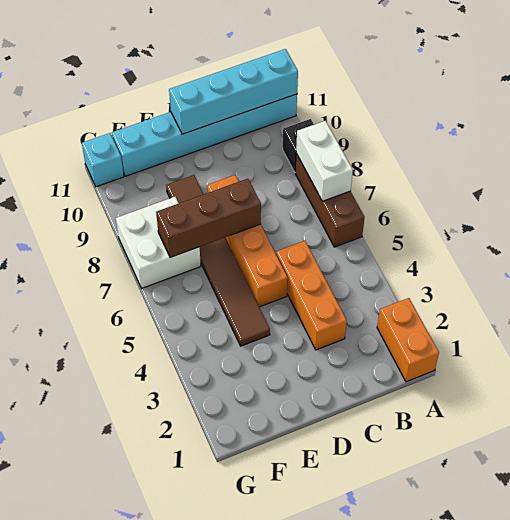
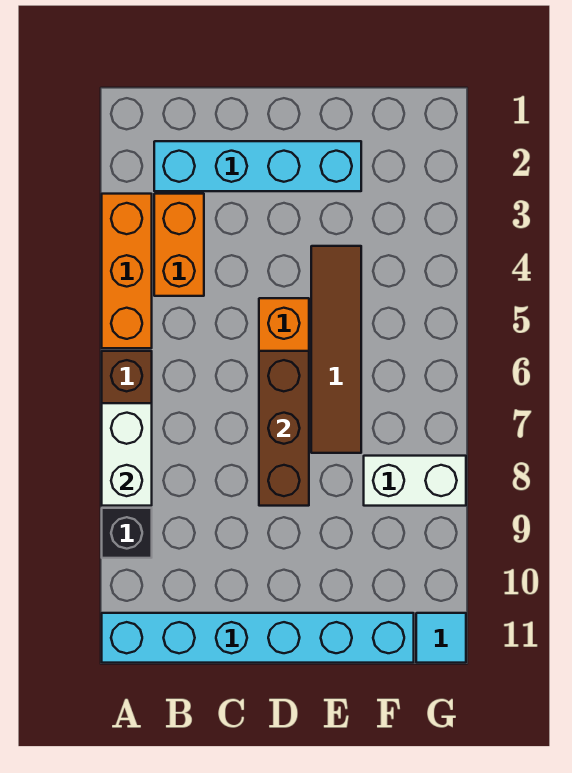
orange brick A1:A2 level 1 -> orange brick B3:B4 level 1
cyan brick A11:D11 level 2 -> cyan brick B2:E2 level 1
orange brick C3:C5 level 1 -> orange brick A3:A5 level 1
brown brick D7:F7 level 2 -> brown brick D6:D8 level 2
brown tile E4:E9 level 1 -> brown tile E4:E7 level 1
white brick F7:G8 level 1 -> white brick F8:G8 level 1
cyan brick G11 level 1 -> cyan tile G11 level 1

